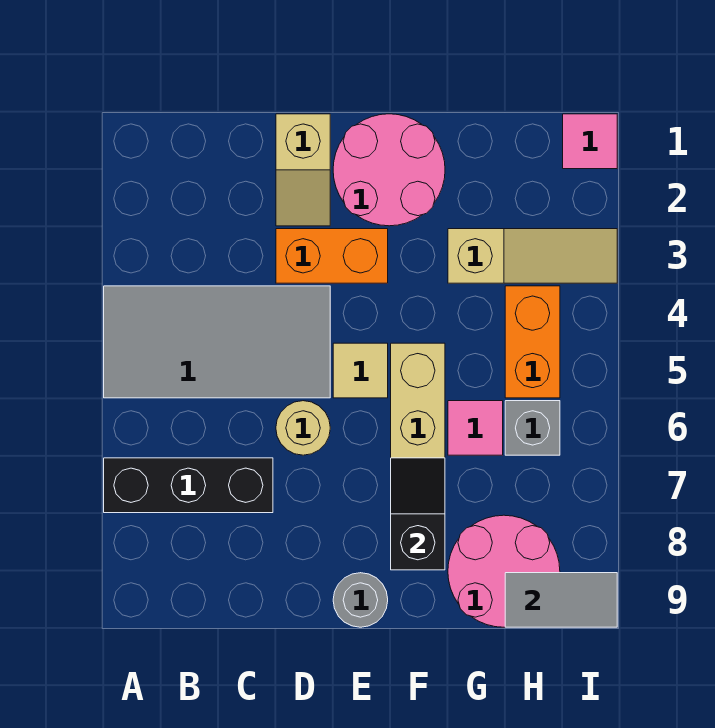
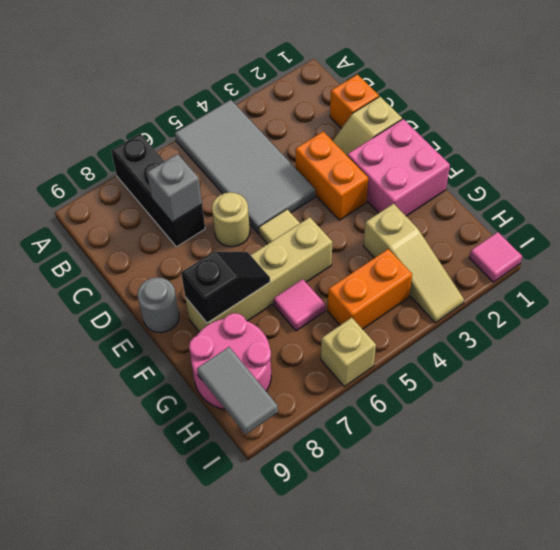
none -> orange brick C1 level 1
pink round brick E1:F2 level 1 -> pink brick E1:F2 level 1
grey brick H6 level 1 -> grey brick C7 level 2
none -> tan brick I6 level 1

